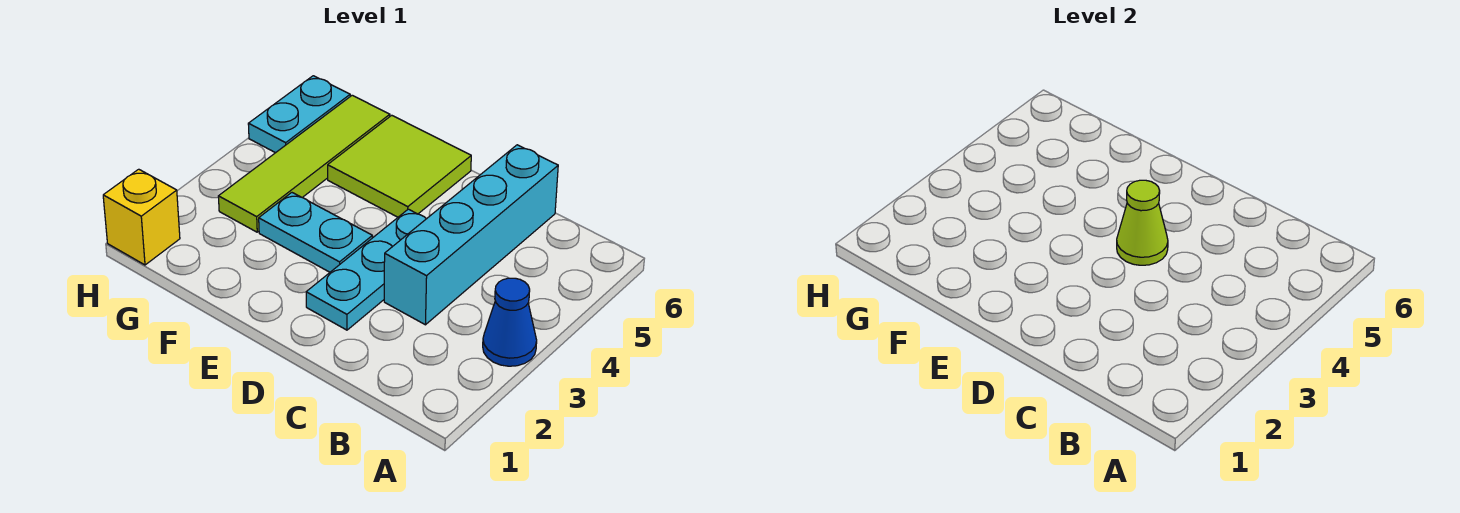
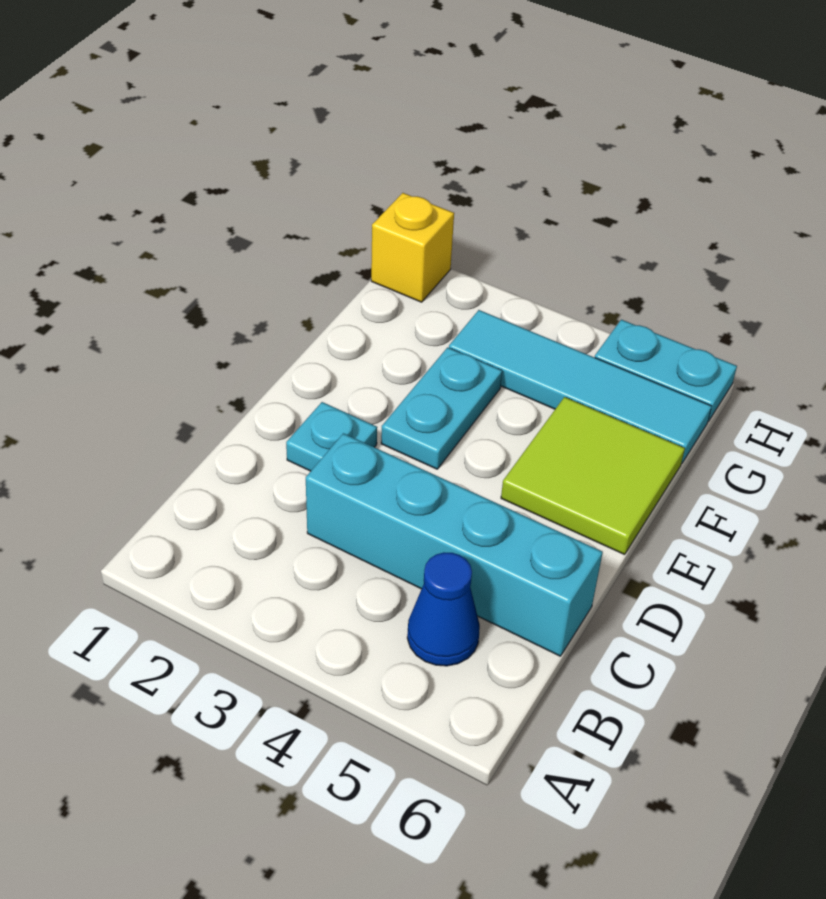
blue cone A3 level 1 -> blue cone B5 level 1
cyan plate D2:D4 level 1 -> cyan plate D2 level 1
lime cone D4 level 2 -> none
lime tile G3:G6 level 1 -> cyan tile G3:G6 level 1

